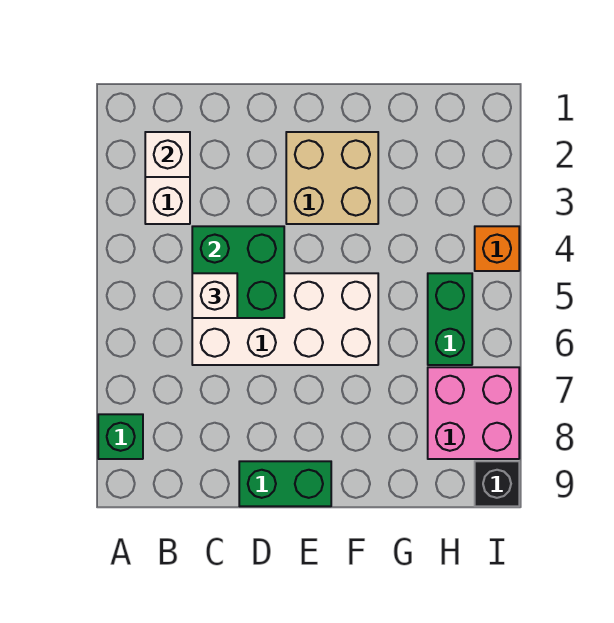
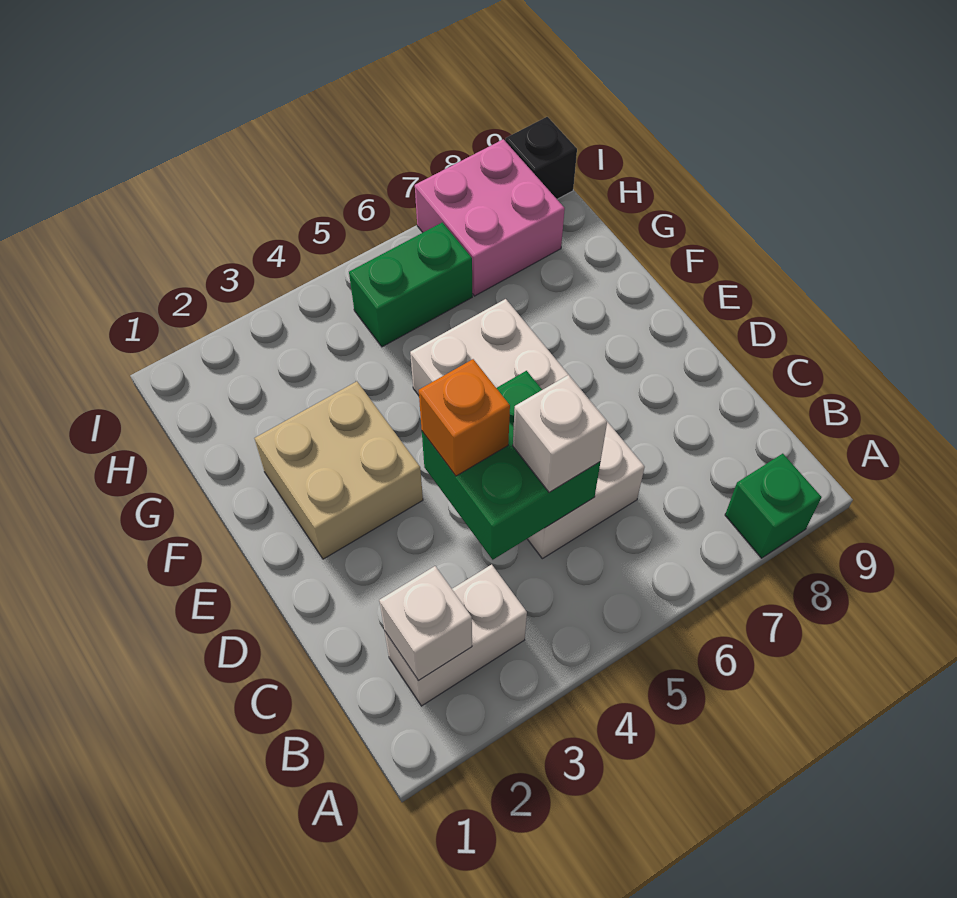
green brick D9:E9 level 1 -> none
orange brick I4 level 1 -> orange brick D4 level 3

